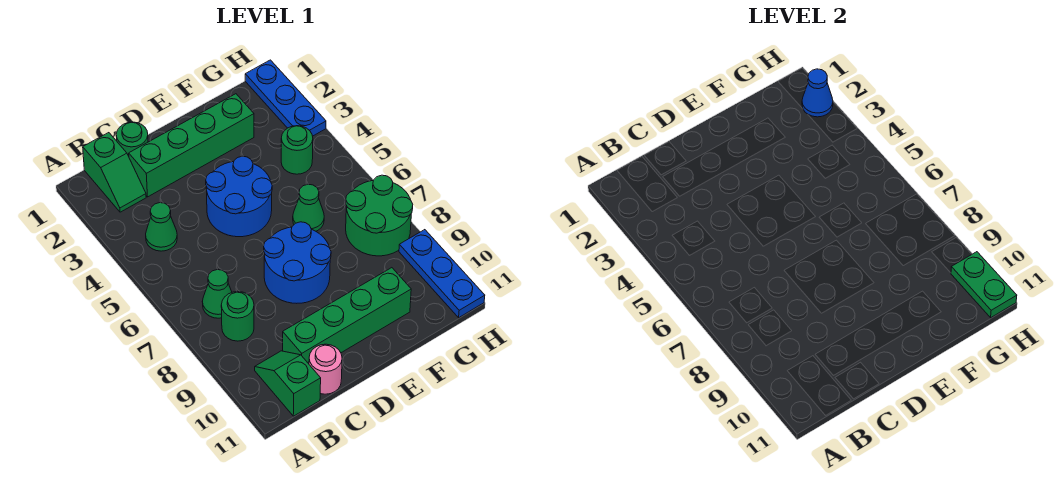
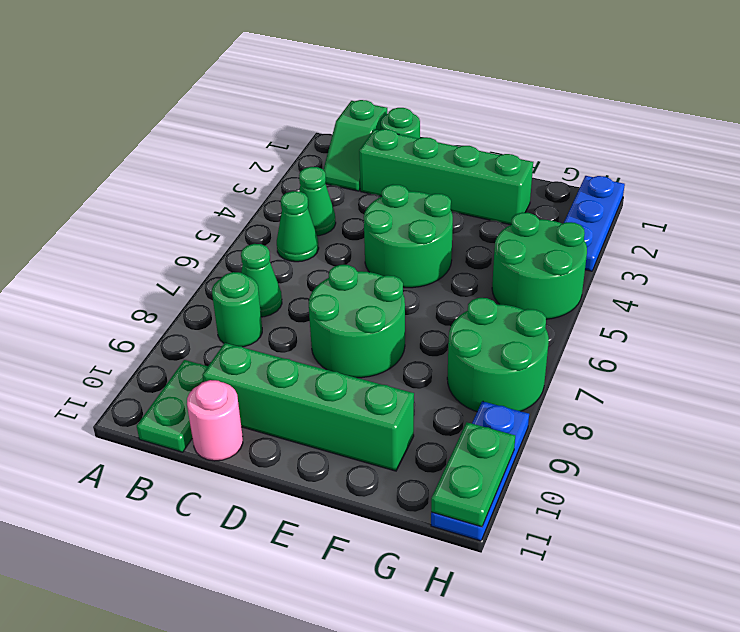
green slope B10:B11 level 1 top 11 -> green plate B10:B11 level 1
blue round brick D4:E5 level 1 -> green round brick D4:E5 level 1
blue round brick D7:E8 level 1 -> green round brick D7:E8 level 1
green cone F6 level 1 -> green cone B5 level 1
green round brick G4 level 1 -> green round brick G4:H5 level 1
blue cone H2 level 2 -> none

